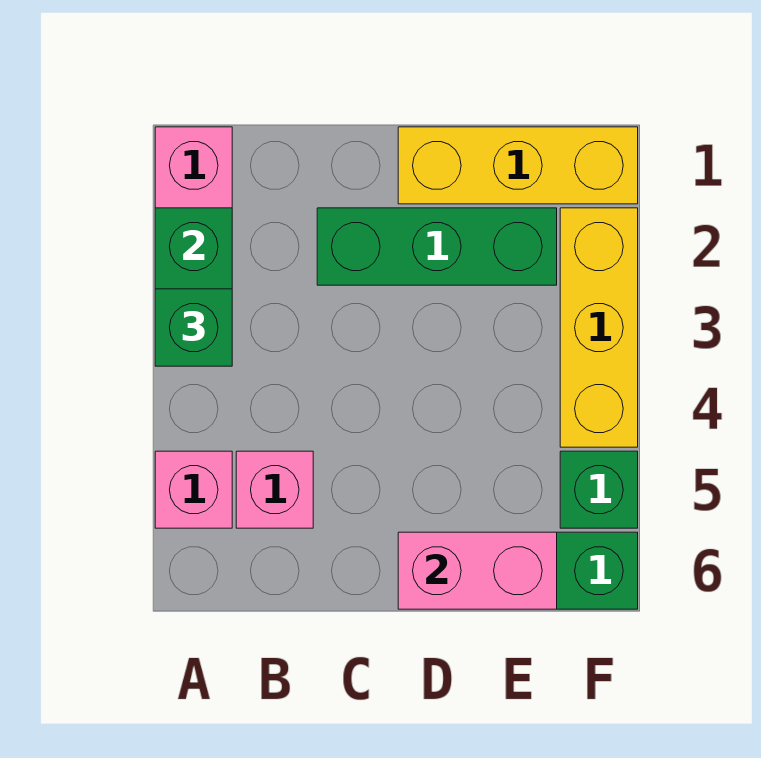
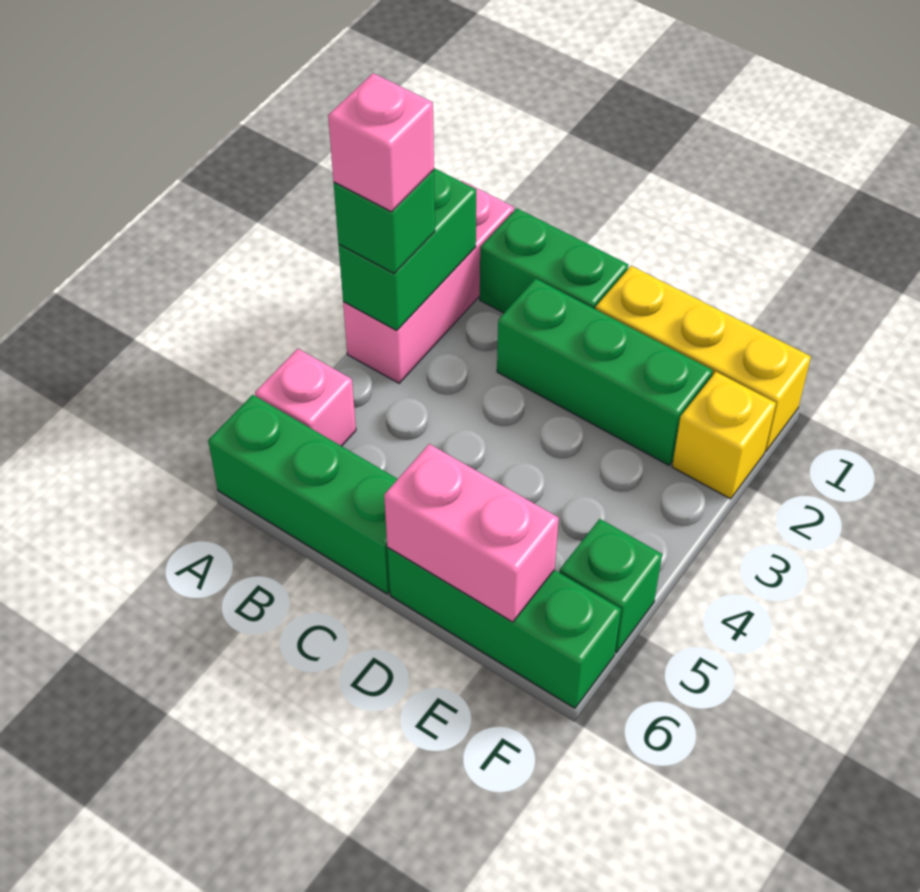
none -> green brick A6:C6 level 1
none -> green brick B1:C1 level 1
pink brick B5 level 1 -> pink brick A3 level 4
yellow brick F2:F4 level 1 -> yellow brick F2 level 1

